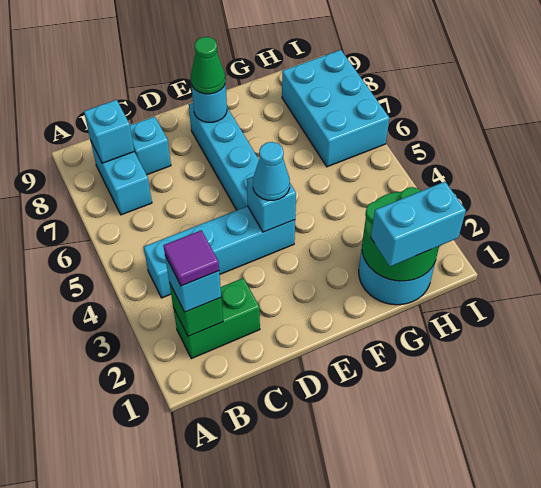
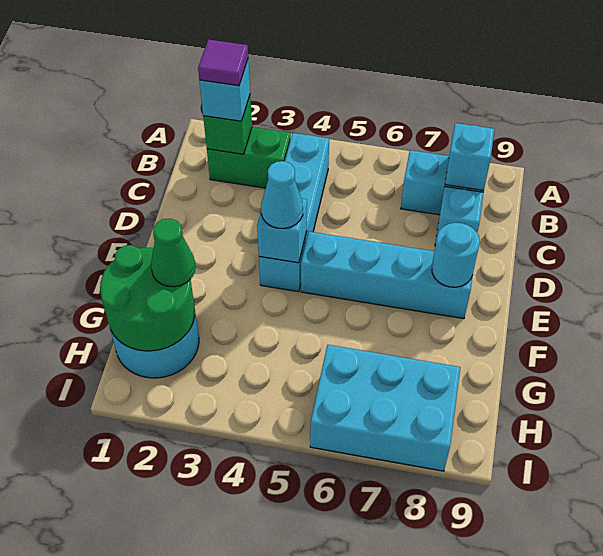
green brick B2:C2 level 1 -> green brick B2:B3 level 1
green cone E8 level 3 -> green cone G2 level 3
cyan brick G1:H1 level 3 -> none

